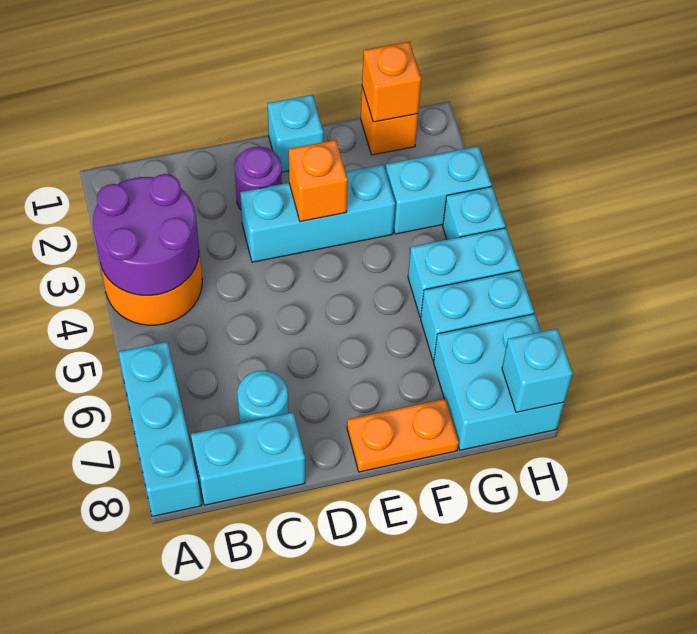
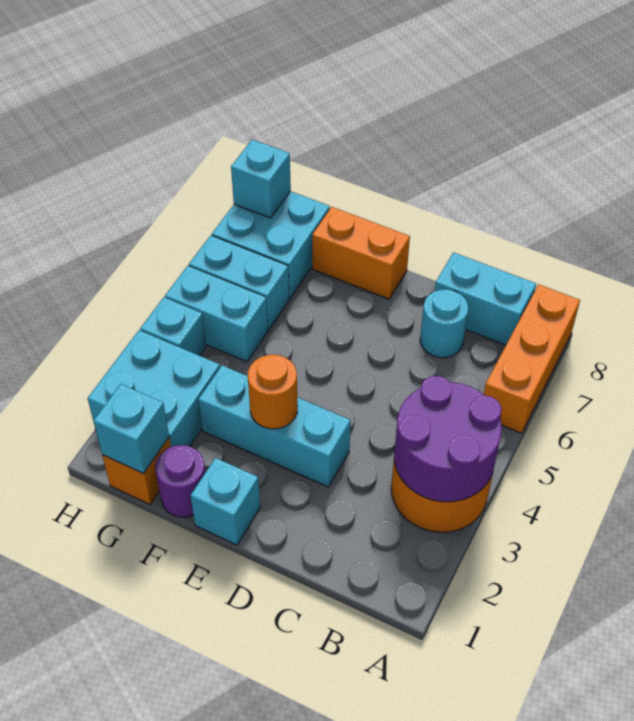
cyan brick A6:A8 level 1 -> orange brick A6:A8 level 1
purple round brick D2 level 1 -> purple round brick F1 level 1
orange brick E3 level 2 -> orange round brick E3 level 2
orange plate E8:F8 level 1 -> orange brick E8:F8 level 1
orange brick G1 level 2 -> cyan brick G1 level 2
cyan brick G3:H3 level 1 -> cyan brick G2:H3 level 1

